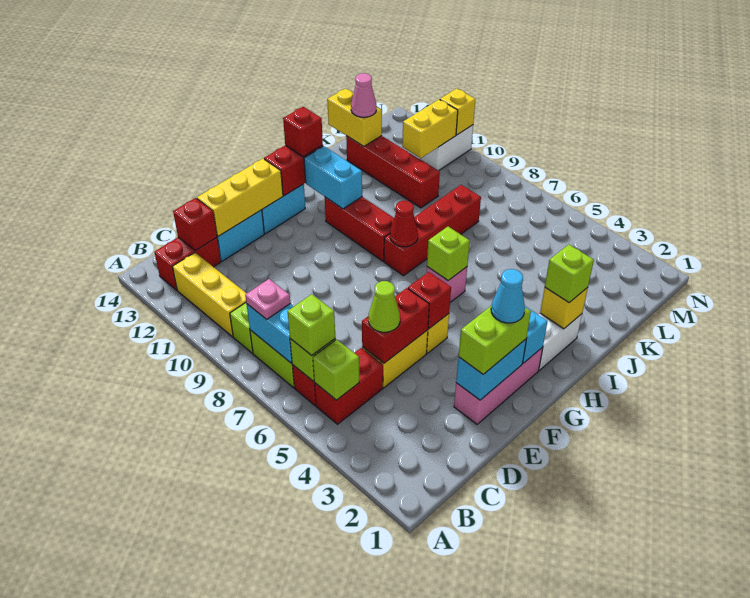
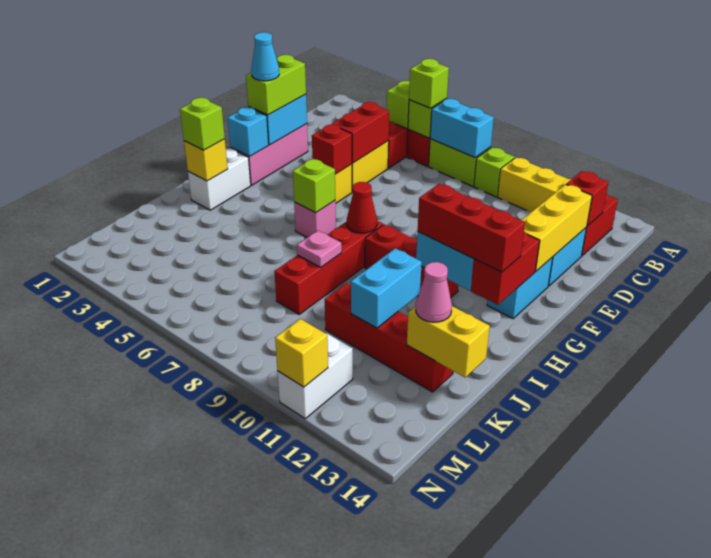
pink plate B8 level 3 -> pink plate J8 level 2
lime cone D5 level 3 -> none
red brick H13 level 3 -> red brick H11:H13 level 3
none -> cyan brick J11:K11 level 2
yellow brick L11:M11 level 2 -> none

